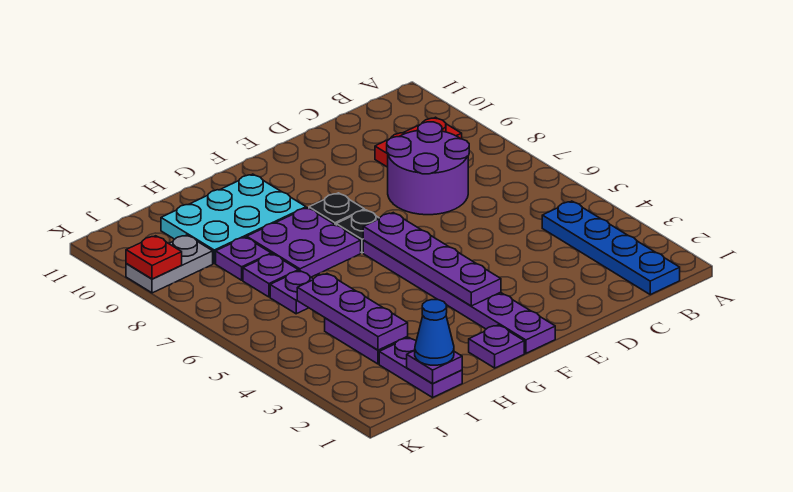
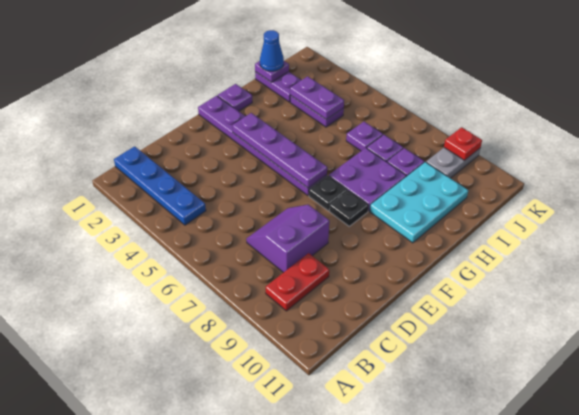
purple round brick C7:D8 level 1 -> purple slope C7:D8 level 1 top 8
purple plate I3:I5 level 2 -> purple plate I3:I4 level 2

